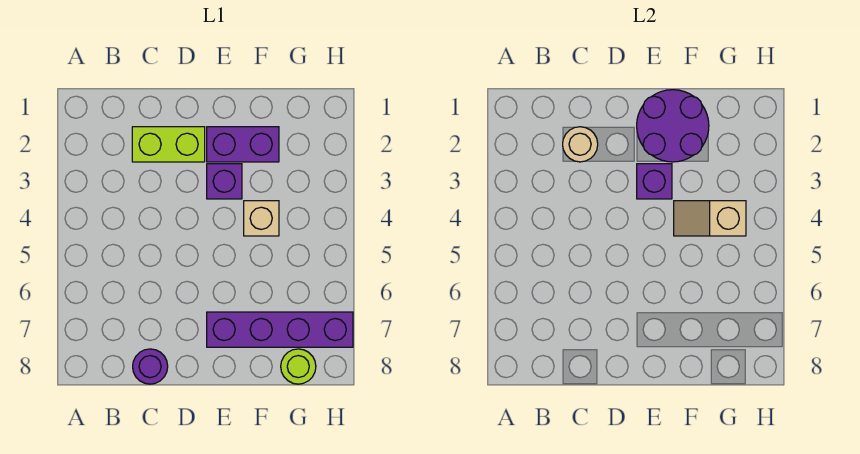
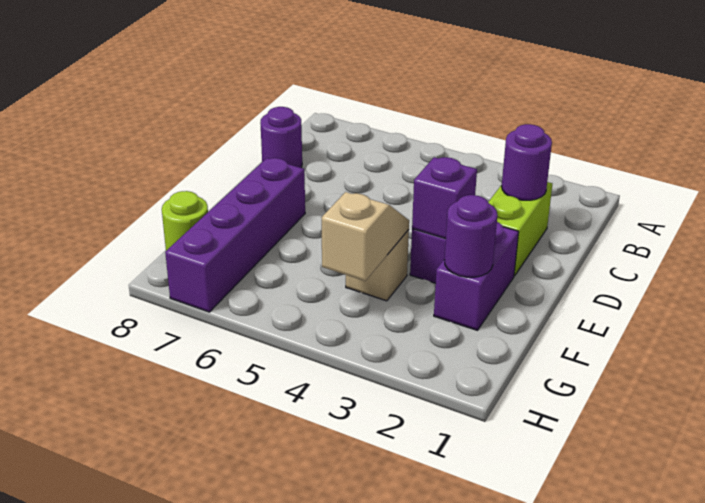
tan round brick C2 level 2 -> purple round brick C2 level 2
purple round brick E1:F2 level 2 -> purple round brick F2 level 2

